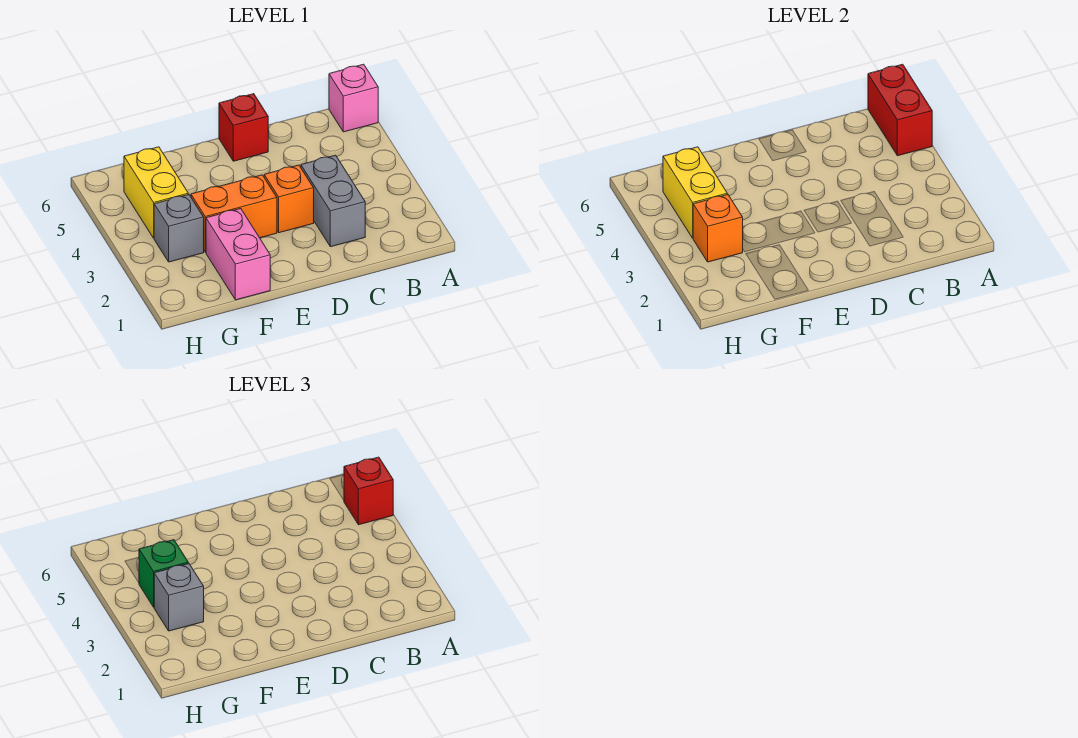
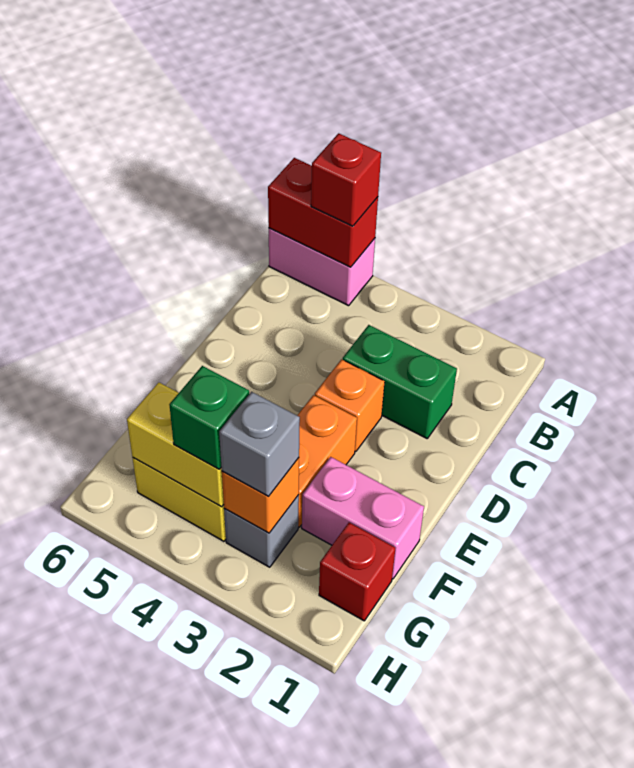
pink brick A6 level 1 -> pink brick A5:A6 level 1
grey brick C2:C3 level 1 -> green brick C2:C3 level 1
red brick D6 level 1 -> red brick G1 level 1

